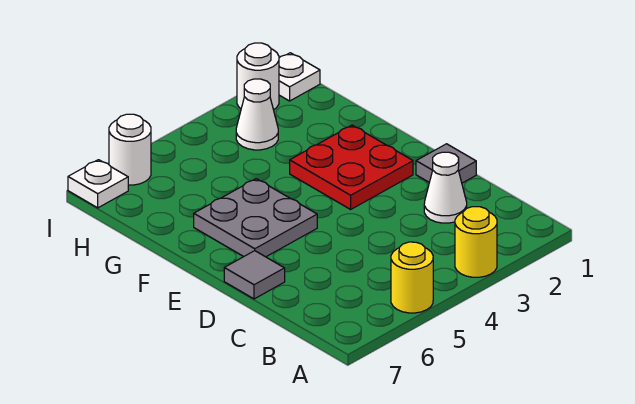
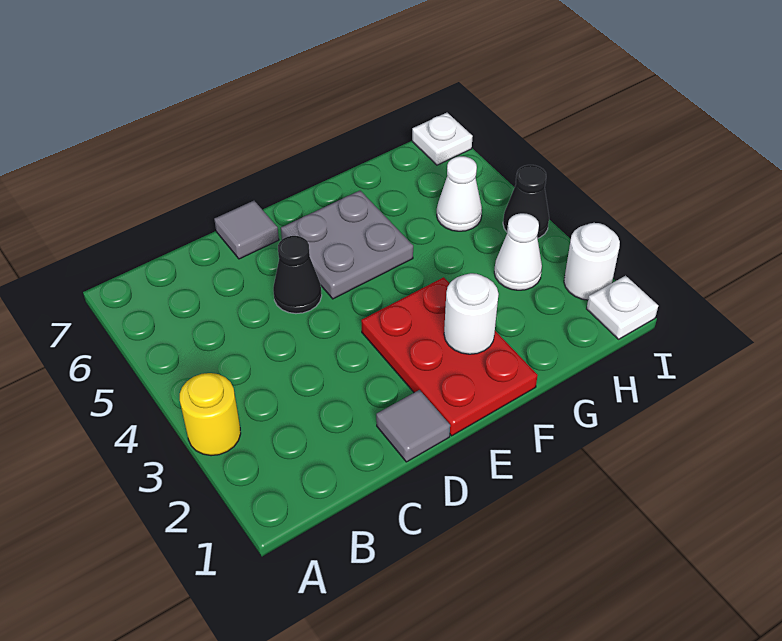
yellow round brick A5 level 1 -> none
white cone C2 level 1 -> white cone H5 level 1
none -> black cone D5 level 1
red plate E2:F3 level 1 -> red plate E1:F3 level 1
none -> black cone I4 level 1
white round brick I6 level 1 -> white round brick F2 level 2

